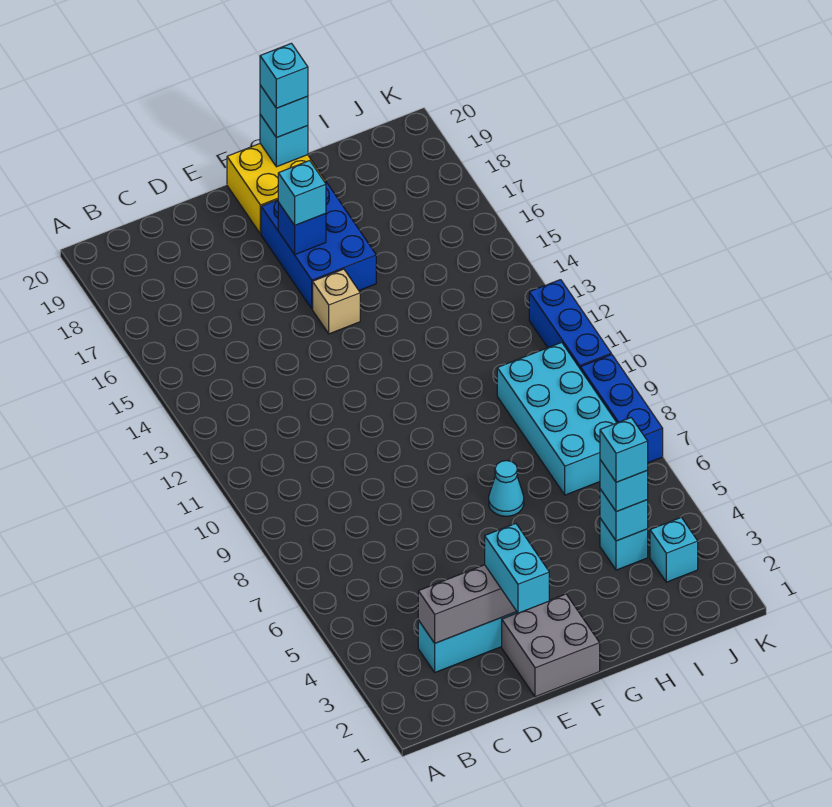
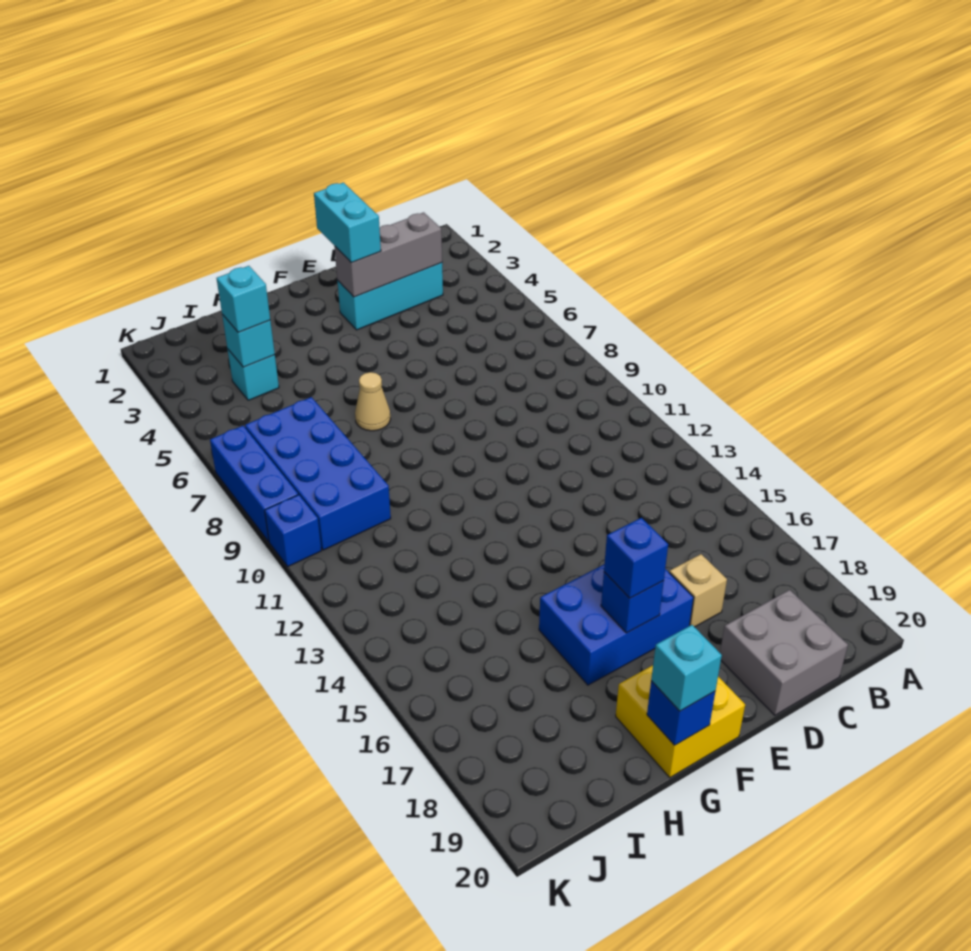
grey brick E1:F2 level 1 -> grey brick C19:D20 level 1
tan brick F15 level 1 -> tan brick D17 level 1
blue brick F16:G18 level 1 -> blue brick E16:G17 level 1
cyan brick F17 level 3 -> blue brick F17 level 3
cyan cone G7 level 1 -> tan cone G7 level 1
cyan brick G20 level 2 -> blue brick G20 level 2
cyan brick G20 level 4 -> none
cyan brick I4 level 4 -> none
cyan brick I7:J10 level 1 -> blue brick I7:J10 level 1
cyan brick J3 level 1 -> none
blue brick K10:K12 level 1 -> blue brick K10 level 1

